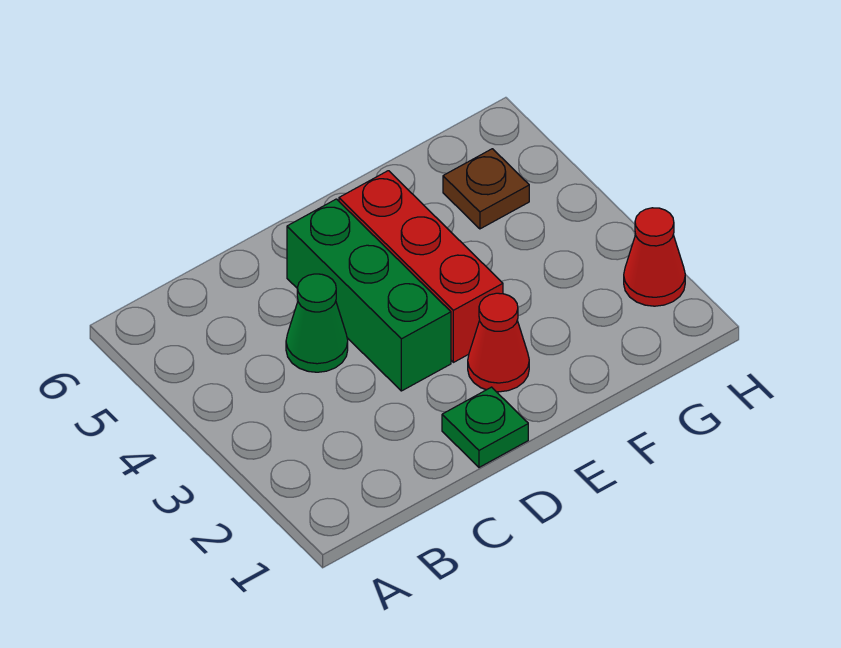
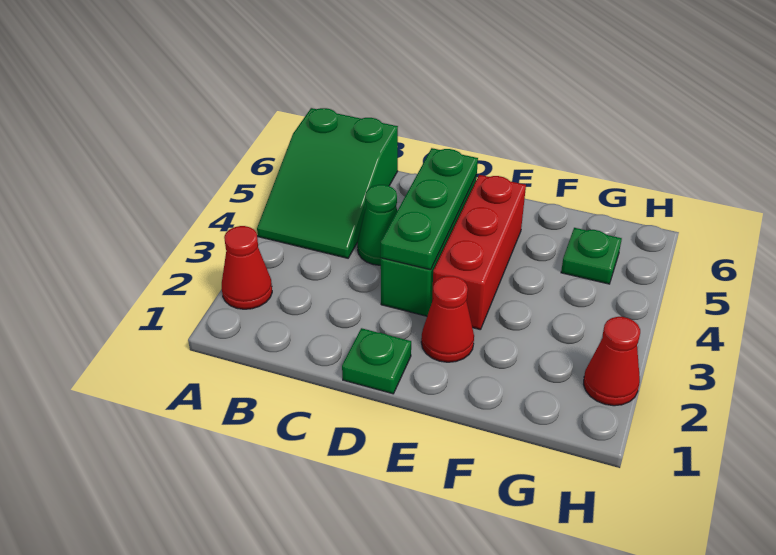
none -> red cone A2 level 1
none -> green slope A4:B6 level 1 top 6
none -> green plate D3:D5 level 2
brown plate G5 level 1 -> green plate G5 level 1

